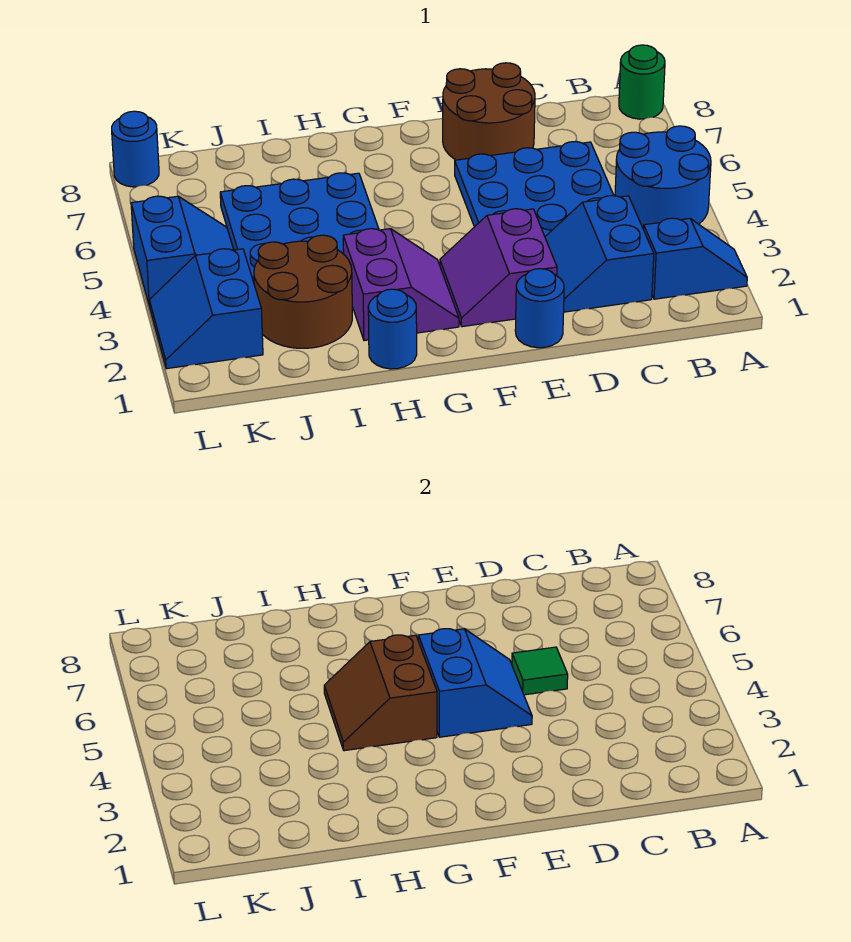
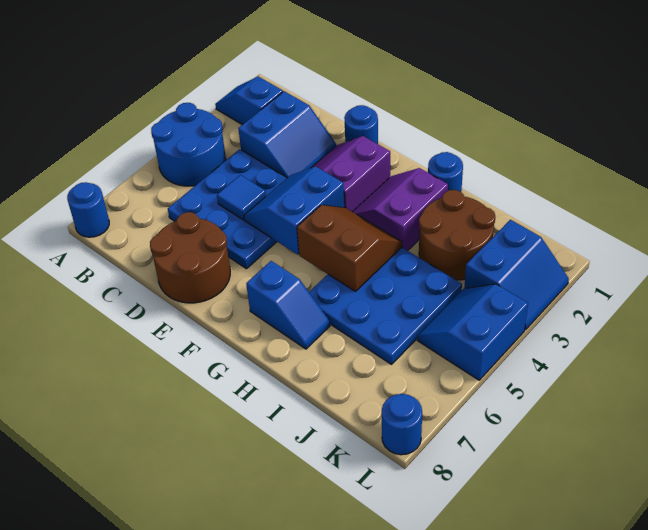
green round brick A8 level 1 -> blue round brick A8 level 1
green tile D5 level 2 -> blue tile D5 level 2
purple slope E2:F3 level 1 top E -> purple slope E2:F3 level 1 top F
brown slope G4:H5 level 2 top G -> brown slope G4:H5 level 2 top 5
none -> blue slope G7:H7 level 1 top G

